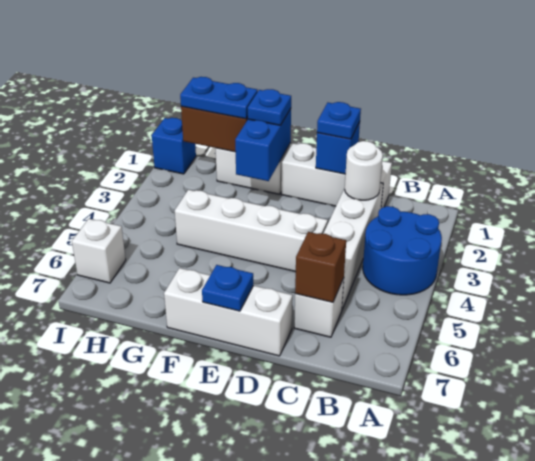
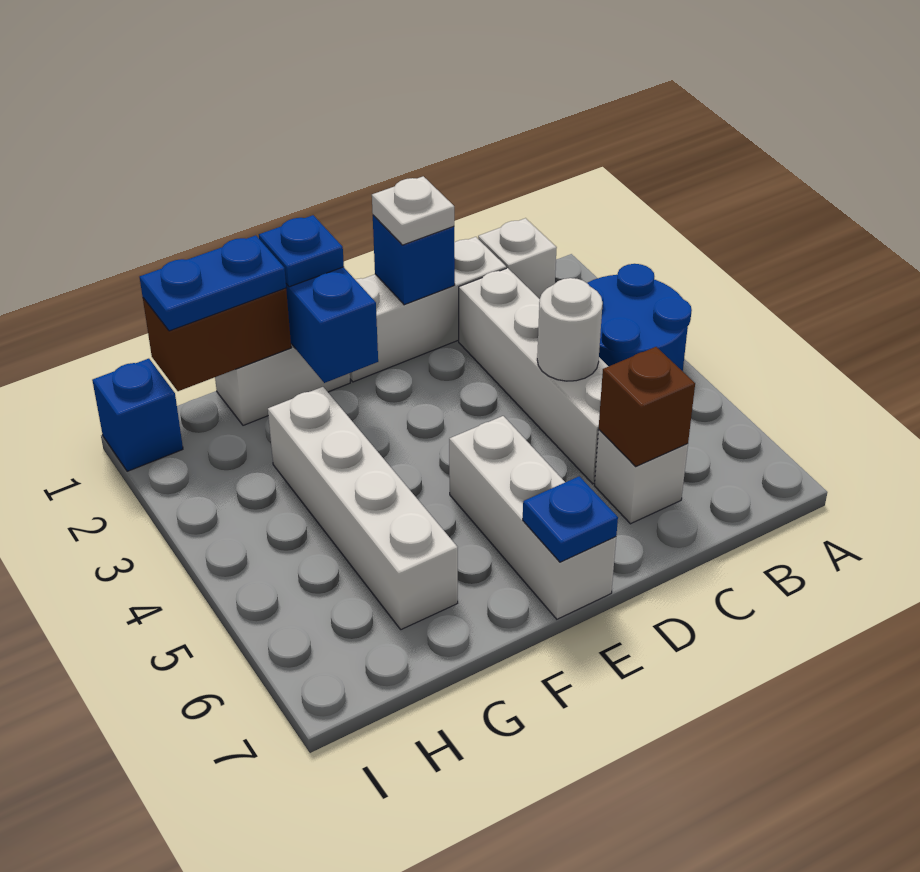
white round brick C2 level 2 -> white round brick C4 level 2
blue plate D1 level 3 -> white plate D1 level 3
white brick D4:G4 level 1 -> white brick G3:G6 level 1
white brick D7:F7 level 1 -> white brick E5:E7 level 1
white brick I6 level 1 -> white brick B1 level 1

